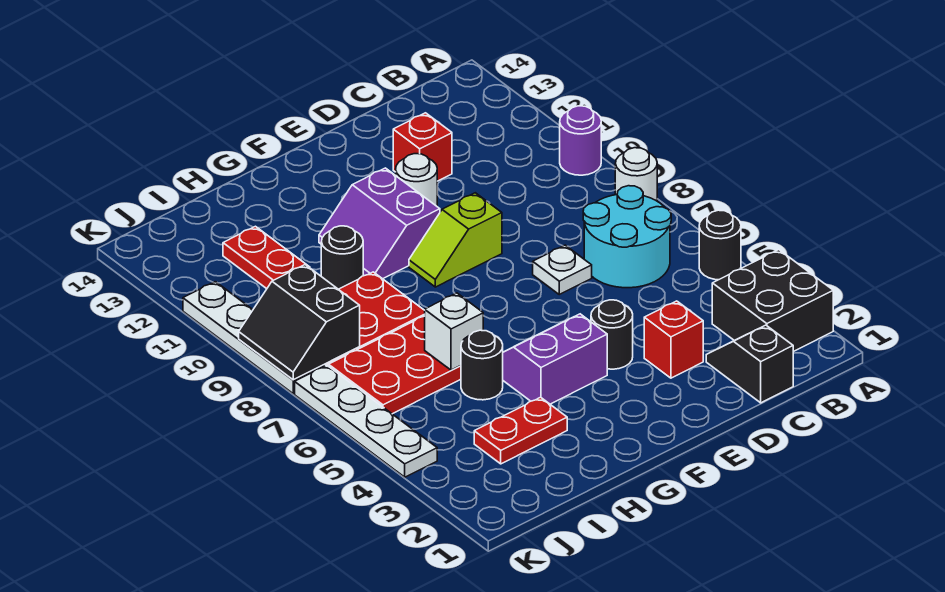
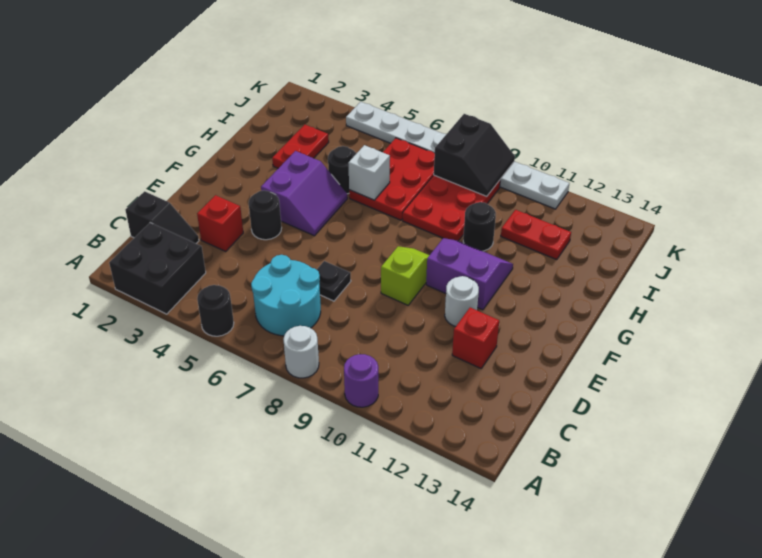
white plate D7 level 1 -> black plate D7 level 1
black slope J8:K9 level 2 top J -> black slope J8:K9 level 2 top 8

